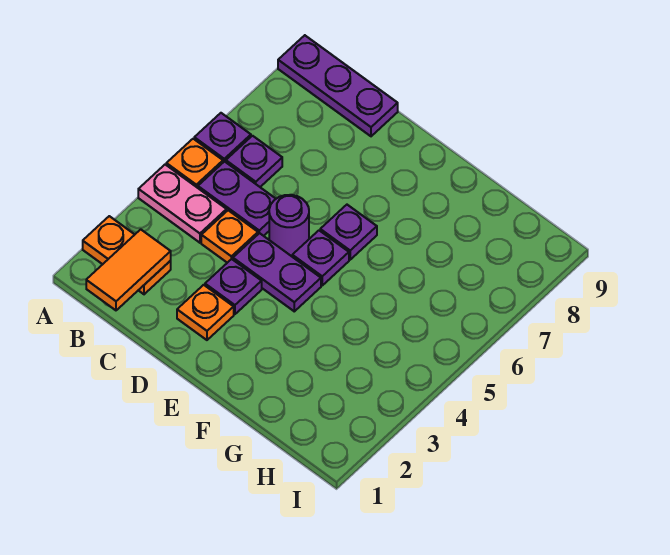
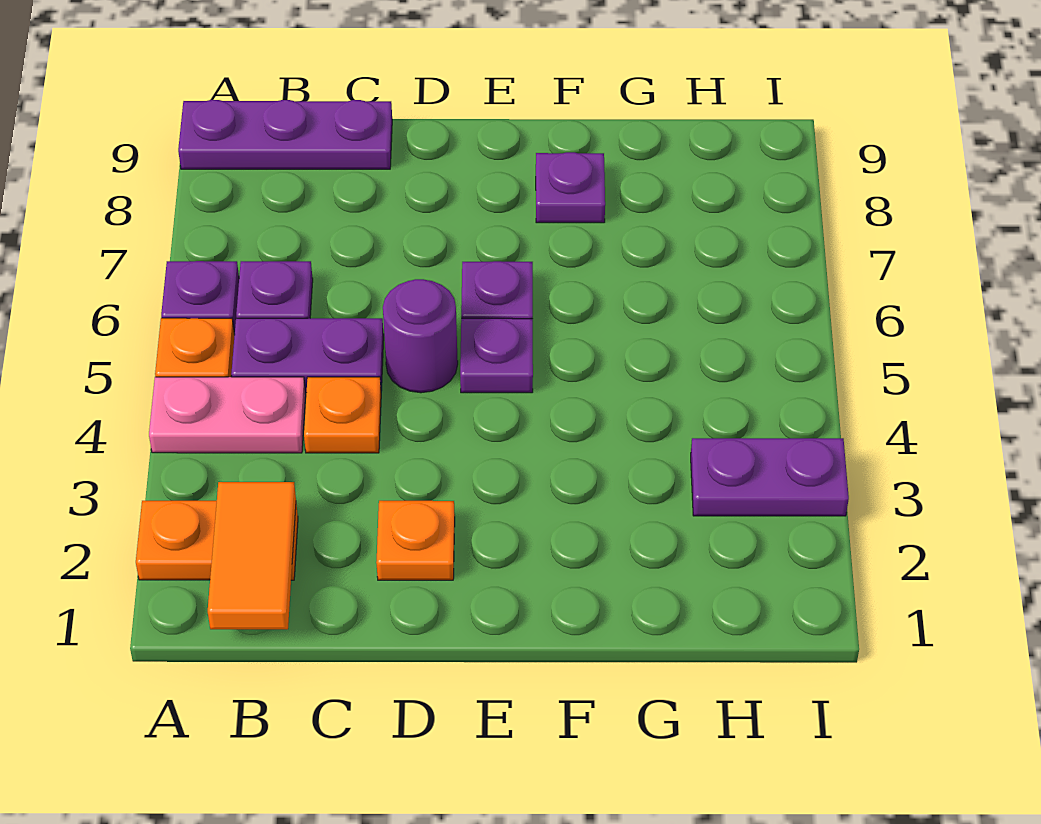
purple plate D3 level 1 -> purple plate F8 level 1
purple plate D4:E4 level 1 -> purple plate H3:I3 level 1

